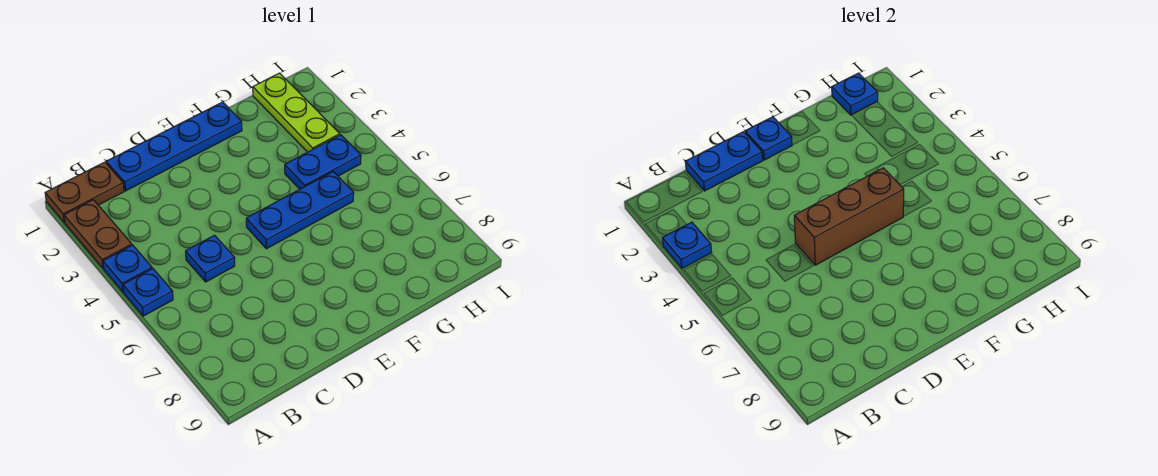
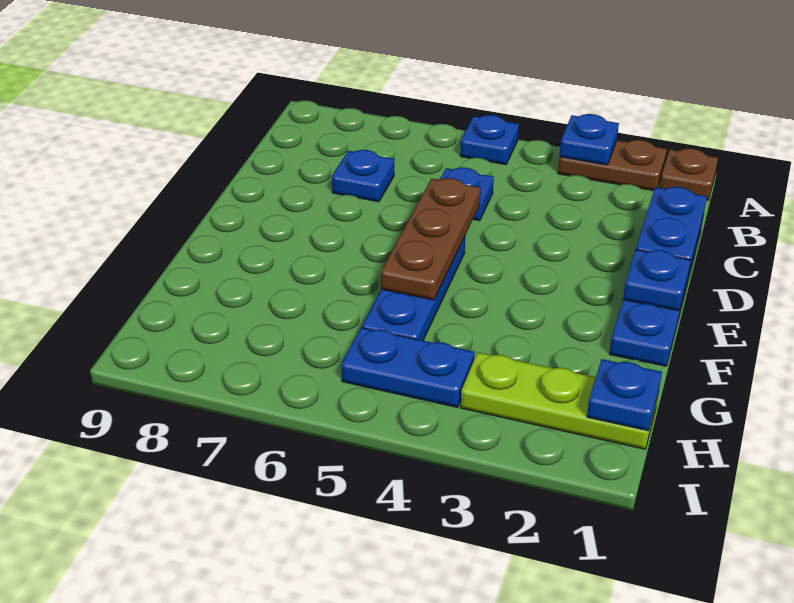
brown plate A1:B1 level 1 -> brown plate A1 level 1
blue plate A4 level 1 -> blue plate C7 level 1
brown brick D5:F5 level 2 -> brown plate D5:F5 level 2
blue plate G4:H4 level 1 -> blue plate H4:H5 level 1

